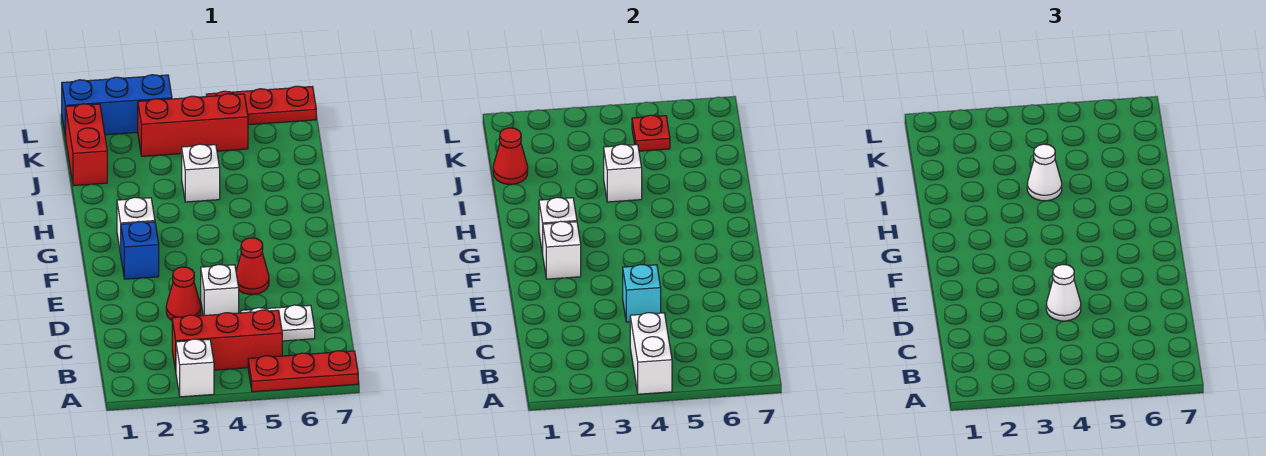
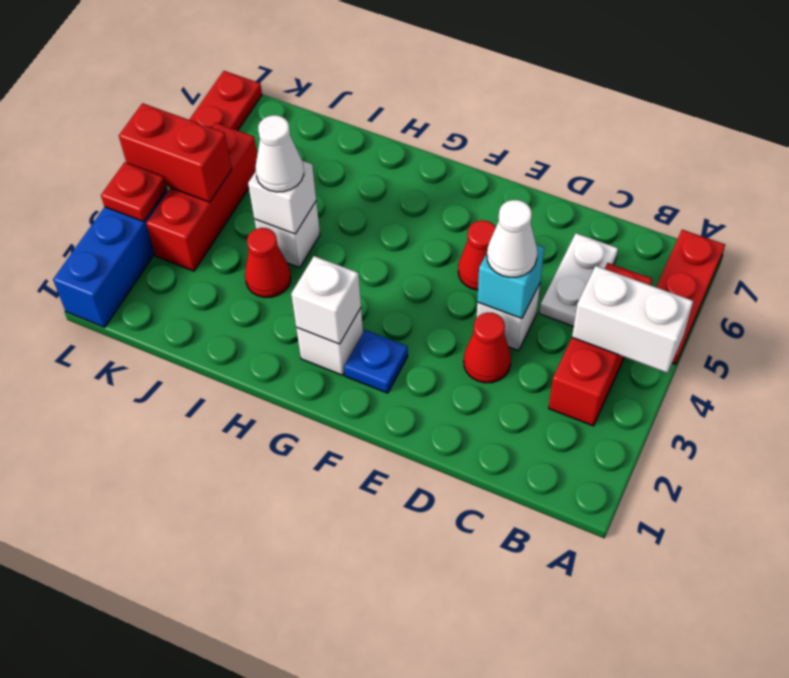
white brick A3 level 1 -> none
blue brick F2 level 1 -> blue plate F2 level 1
white brick F2 level 2 -> none
red brick J1:K1 level 1 -> red brick K4:L4 level 2
red cone J1 level 2 -> red cone I3 level 1
red plate K5 level 2 -> red plate L3 level 2

